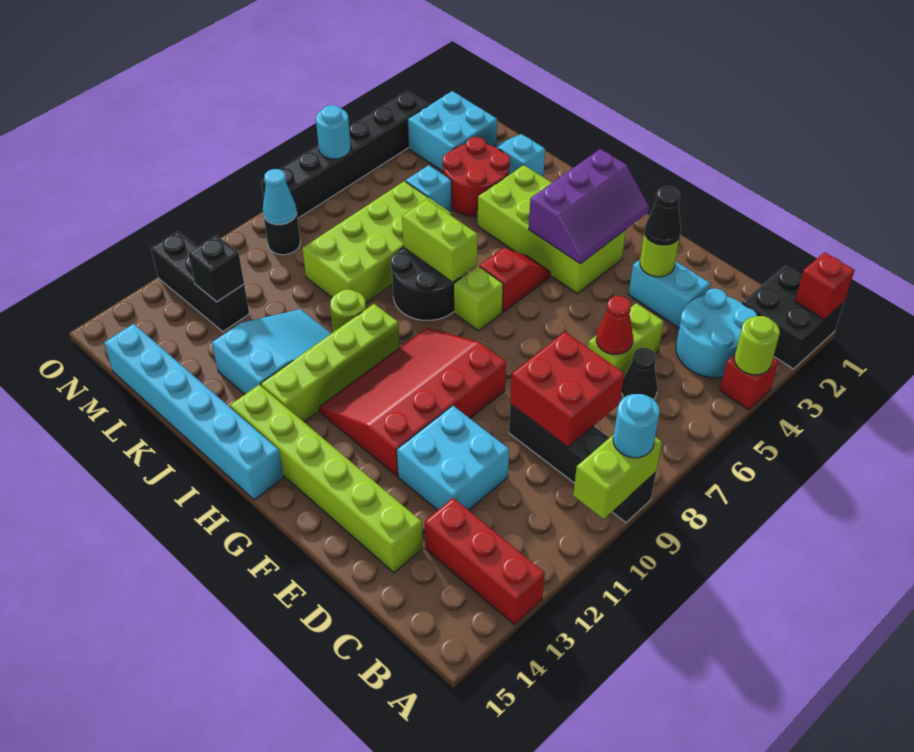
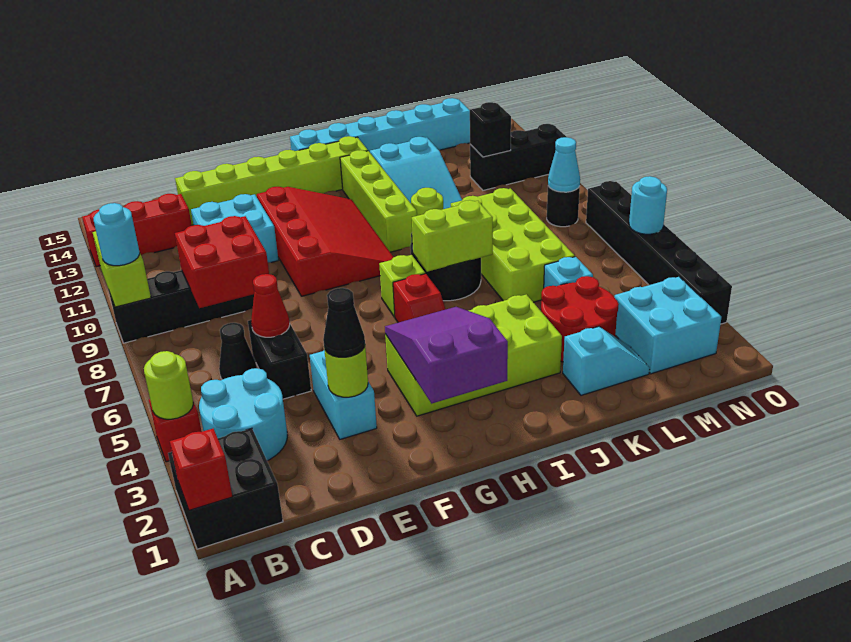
cyan brick D3:E3 level 1 -> cyan brick E3:E4 level 1
lime brick D5:D6 level 1 -> black brick D5:D6 level 1
purple slope G2:H4 level 2 top H -> purple slope G2:H4 level 2 top 2

